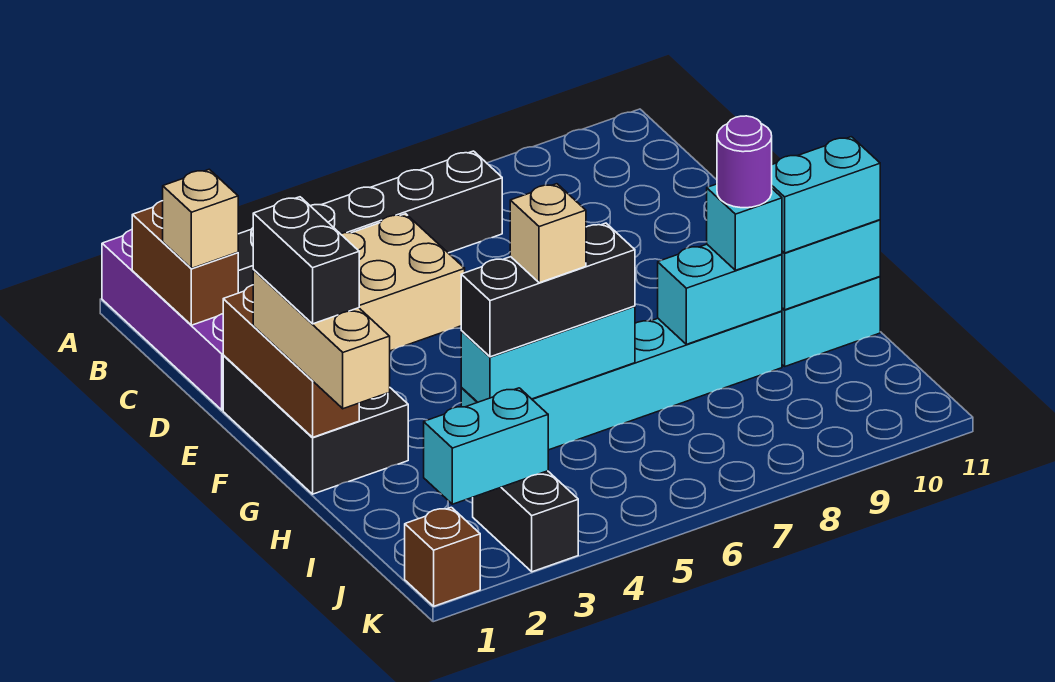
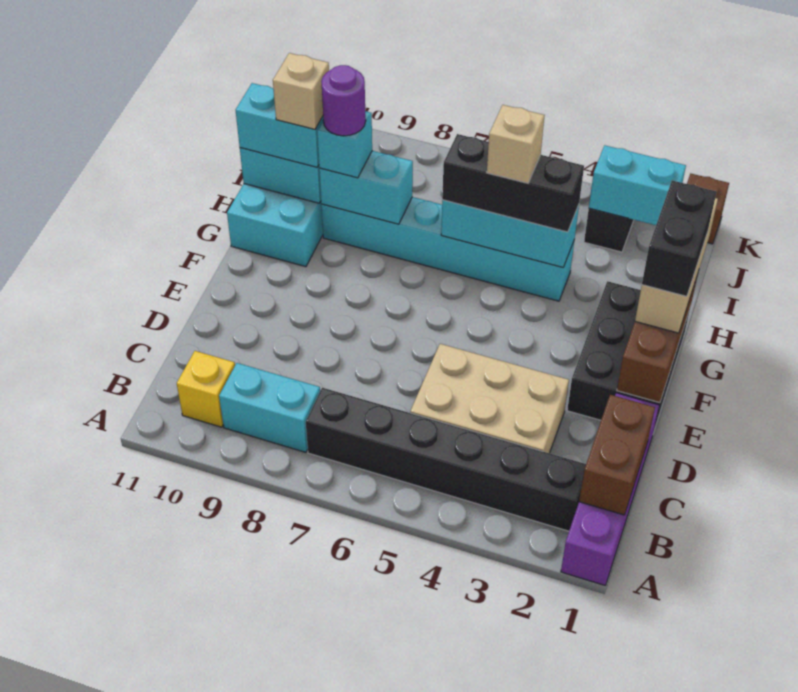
none -> cyan brick B8:B9 level 1
none -> yellow brick B10 level 1
tan brick C1 level 3 -> tan brick H10 level 4

